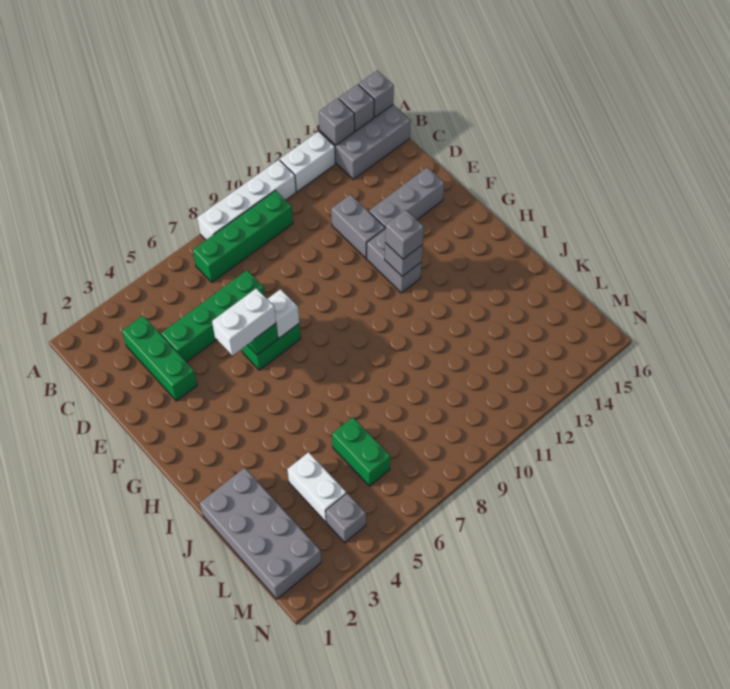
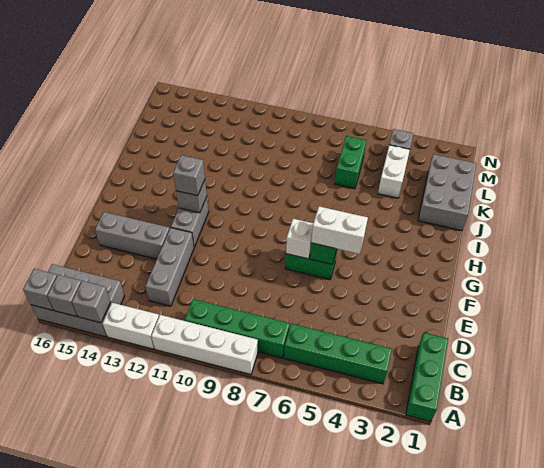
green brick C3:E3 level 1 -> green brick A1:C1 level 1
green brick D4:D7 level 1 -> green brick B3:B6 level 1
grey brick D12:E12 level 1 -> grey brick C12:E12 level 1
grey brick J1:M2 level 1 -> grey brick J1:L2 level 1

